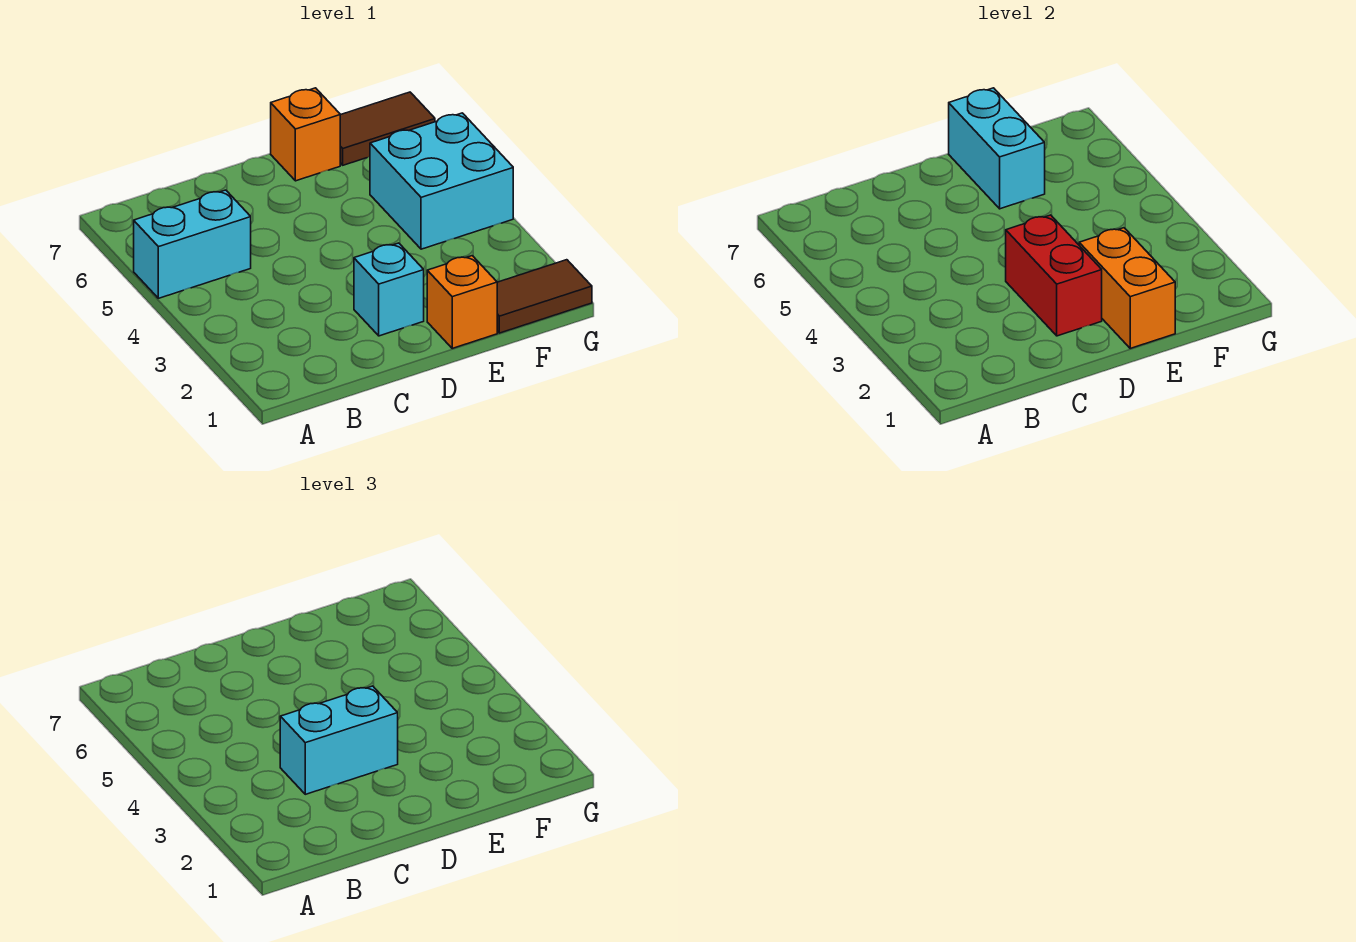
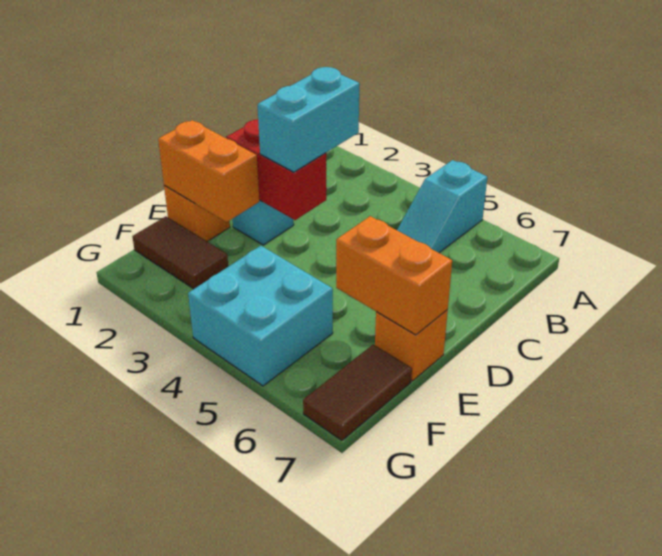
cyan brick A5:B5 level 1 -> cyan slope A5:B5 level 1 top A
cyan brick E6:E7 level 2 -> orange brick E6:E7 level 2
brown tile F1:G1 level 1 -> brown tile F1:F2 level 1

